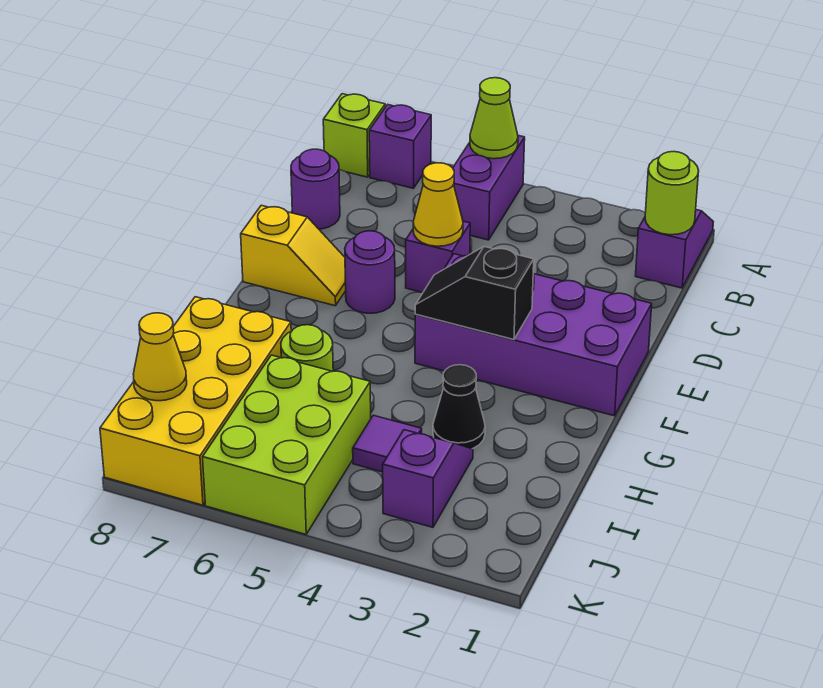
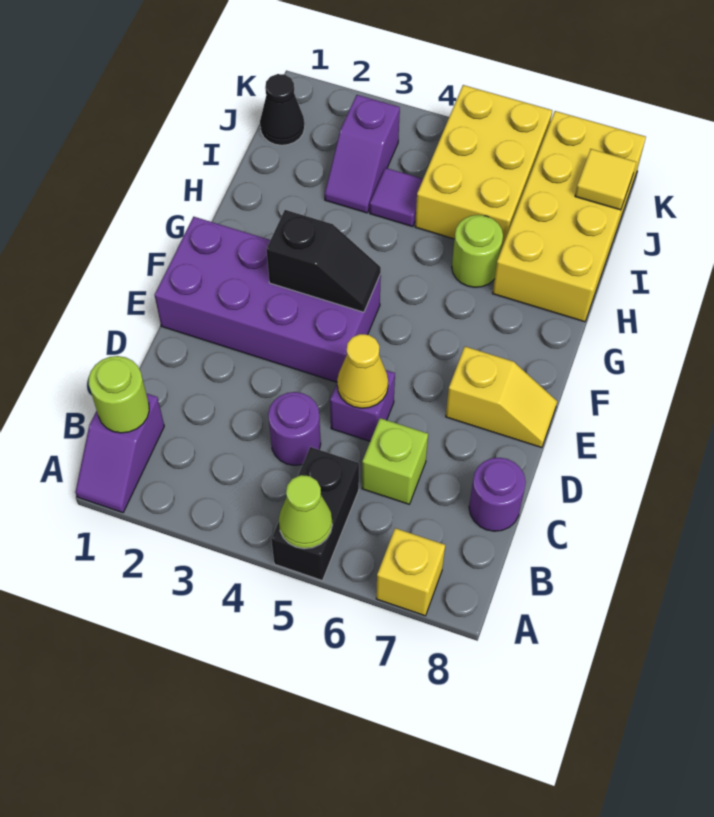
purple brick A5:B5 level 1 -> black brick A5:B5 level 1
purple brick A7 level 1 -> yellow brick A7 level 1
lime brick A8 level 1 -> lime brick C6 level 1
purple round brick E6 level 1 -> purple round brick C4 level 1
yellow slope E7:E8 level 1 top 8 -> yellow slope E7:E8 level 1 top 7
black cone H3 level 1 -> black cone J1 level 1
lime brick I5:K6 level 1 -> yellow brick I5:K6 level 1
yellow cone J8 level 2 -> yellow tile J8 level 2

